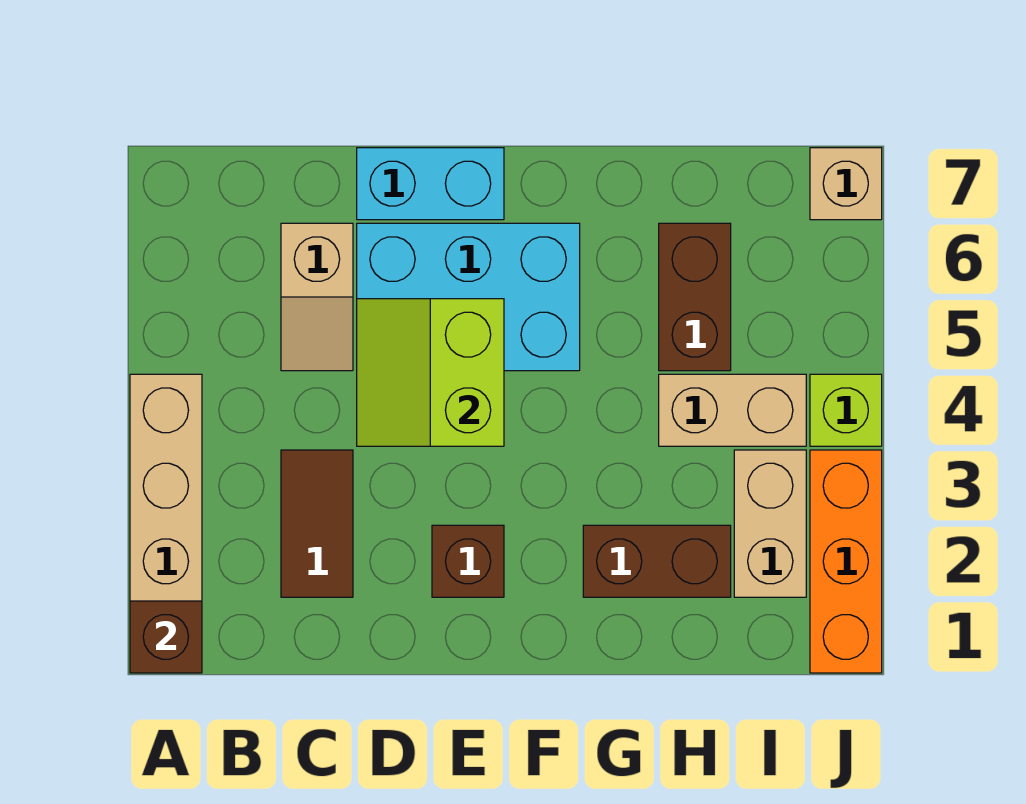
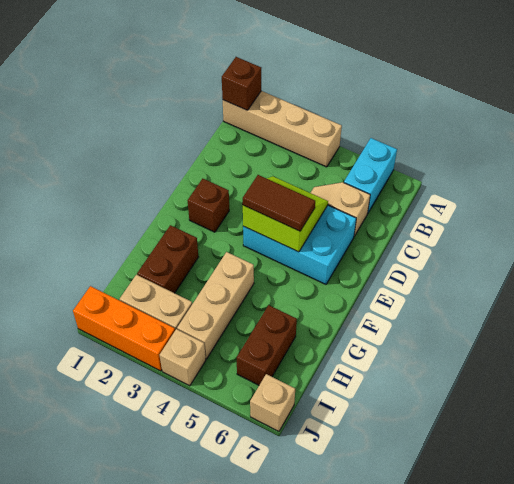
brown tile C2:C3 level 1 -> brown tile E4:E5 level 3
cyan brick D5:F6 level 1 -> cyan brick D4:E6 level 1
cyan brick D7:E7 level 1 -> cyan brick A6:B6 level 1
tan brick H4:I4 level 1 -> tan brick G4:I4 level 1
brown brick H5:H6 level 1 -> brown brick H6:I6 level 1
lime brick J4 level 1 -> tan brick J4 level 1

